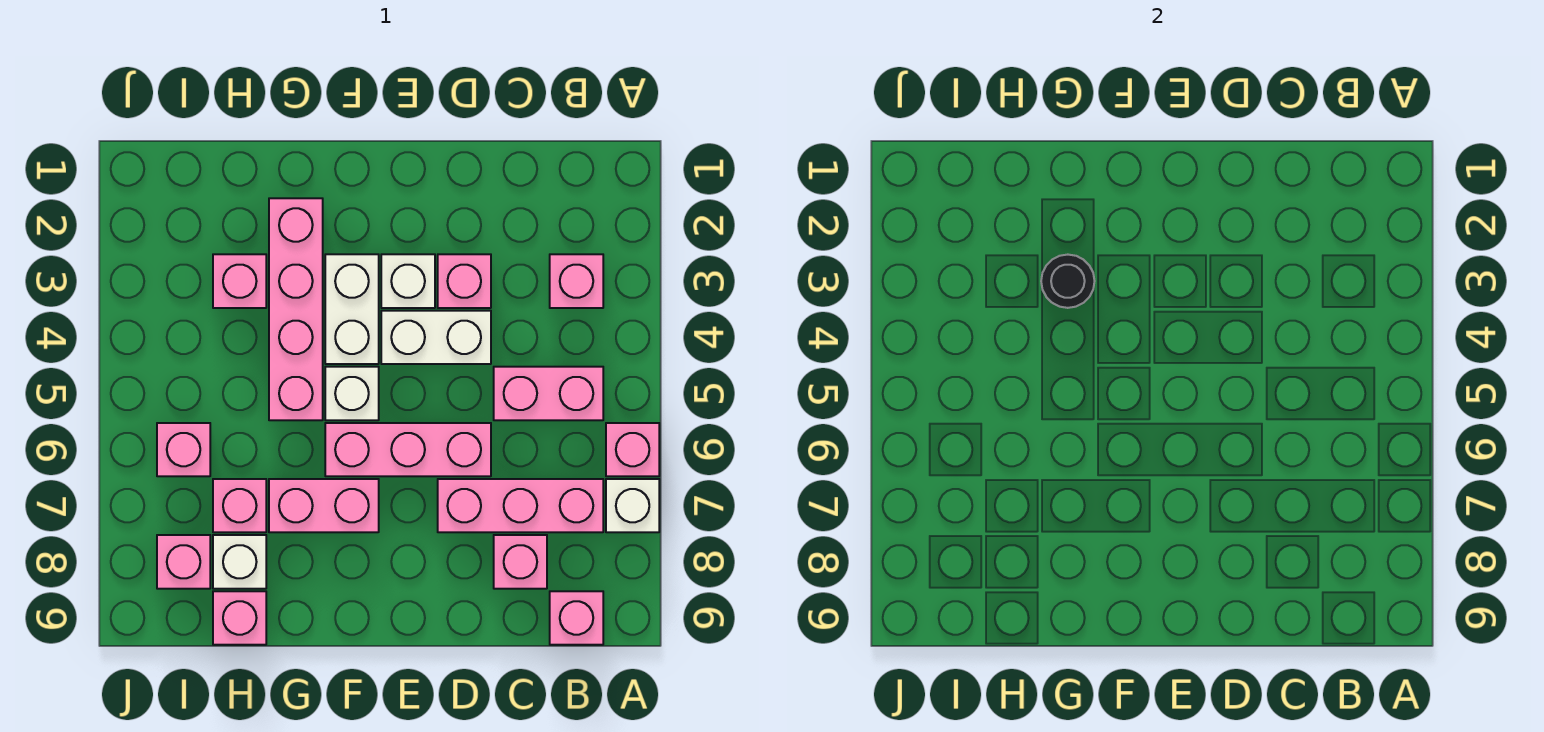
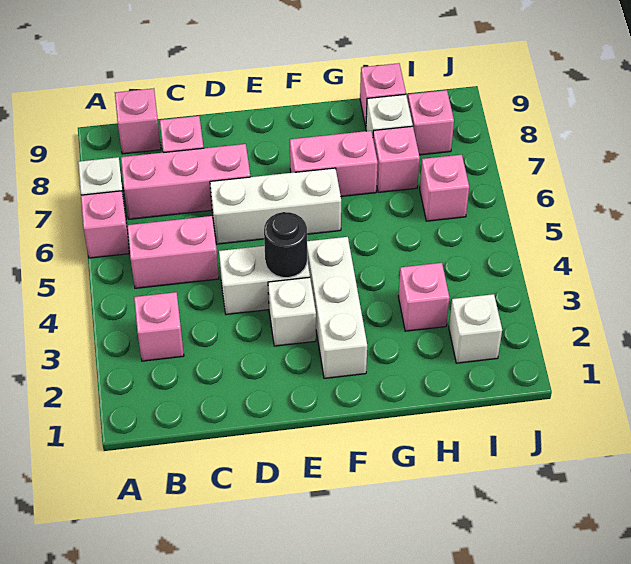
pink brick D3 level 1 -> none
pink brick D6:F6 level 1 -> white brick D6:F6 level 1
white brick F3:F4 level 1 -> white brick F2:F4 level 1
white brick F5 level 1 -> white brick I2 level 1
pink brick G2:G5 level 1 -> none
black round brick G3 level 2 -> black round brick E4 level 2

